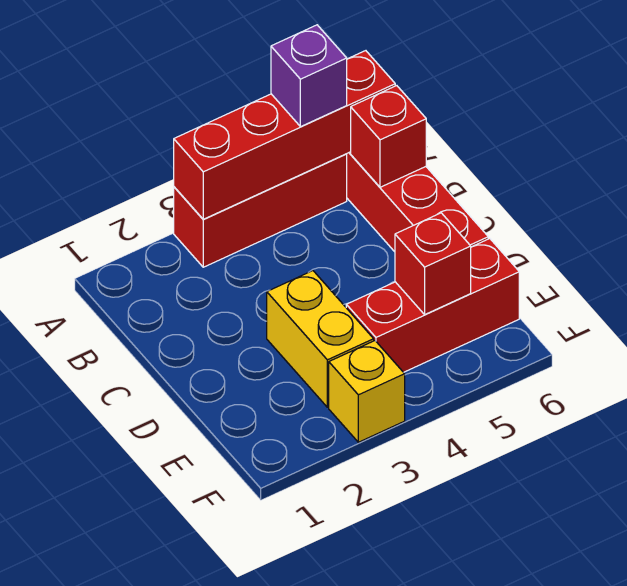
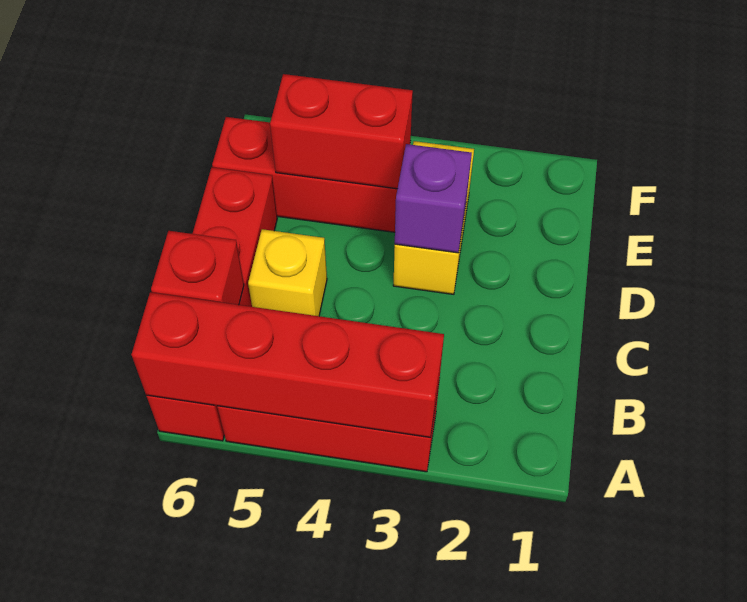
purple brick A5 level 3 -> purple brick D3 level 2
red brick E5 level 2 -> red brick E4:E5 level 2
yellow brick F3 level 1 -> yellow brick C5 level 1

